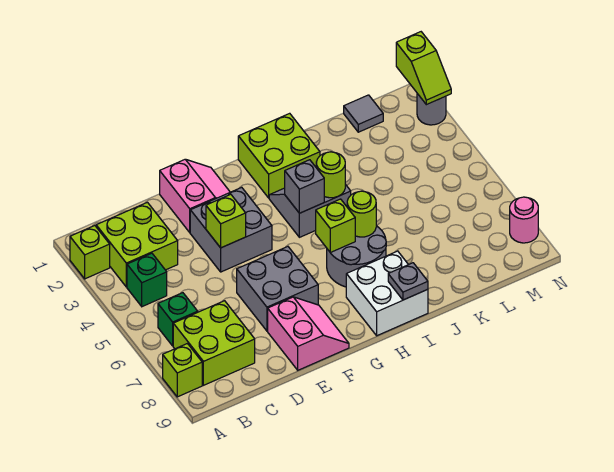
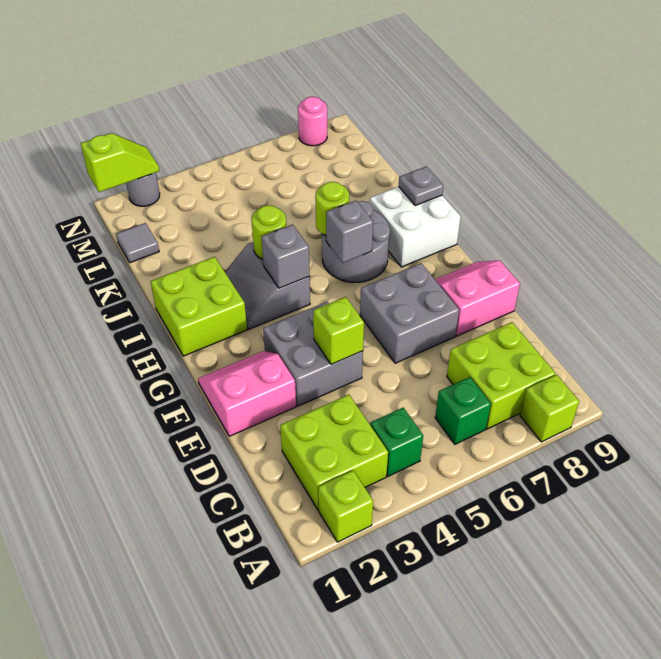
lime brick H6 level 2 -> grey brick H6 level 2

